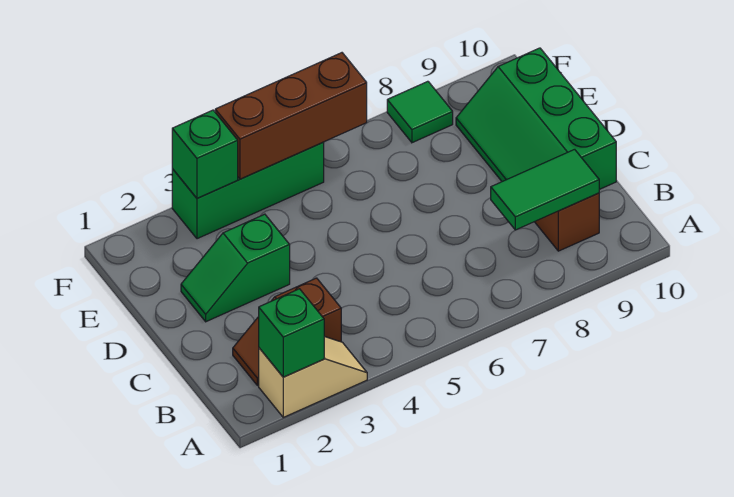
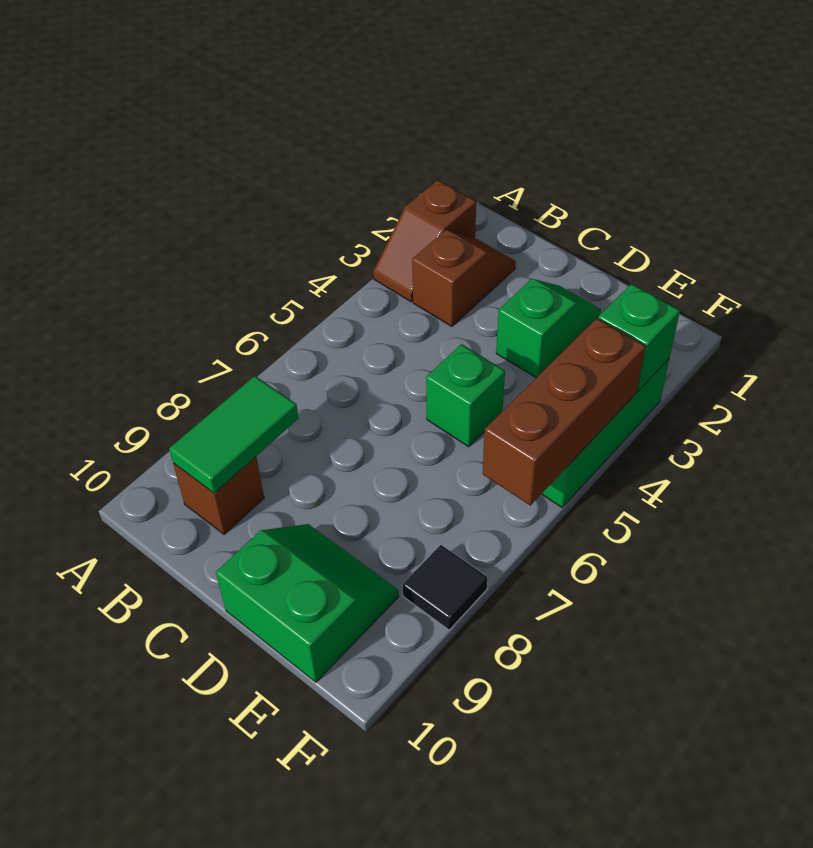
tan slope A2:A3 level 1 top 2 -> brown slope A2:A3 level 1 top 2
green brick A2 level 2 -> green brick D5 level 1
green slope C9:E10 level 1 top 10 -> green slope D9:E10 level 1 top 10
green tile F8 level 1 -> black tile F8 level 1

